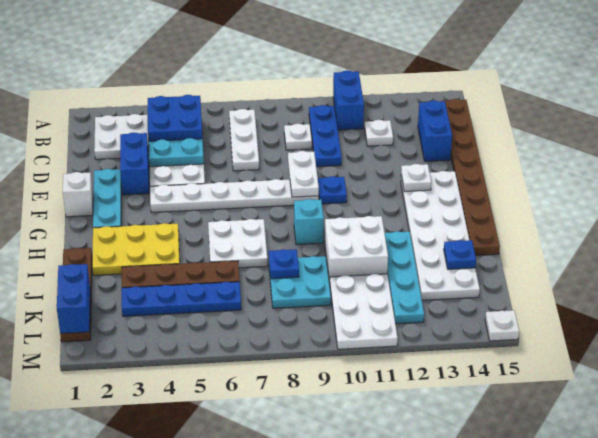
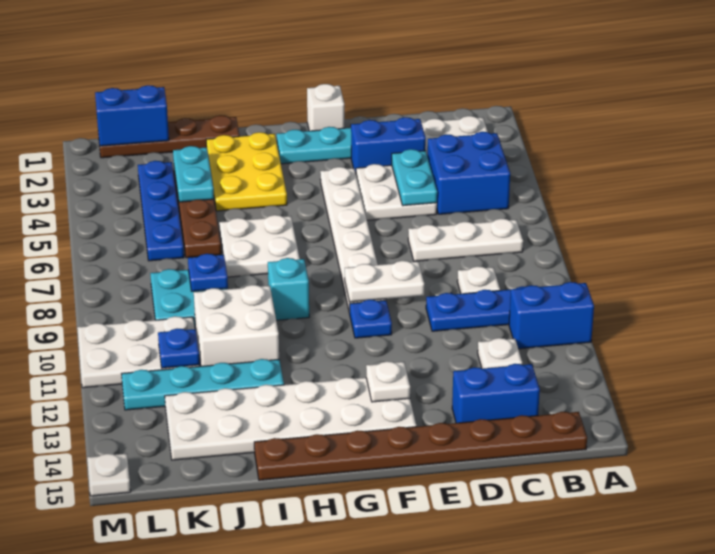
none -> cyan plate J3:J4 level 2
blue plate J14 level 2 -> blue plate K11 level 2

